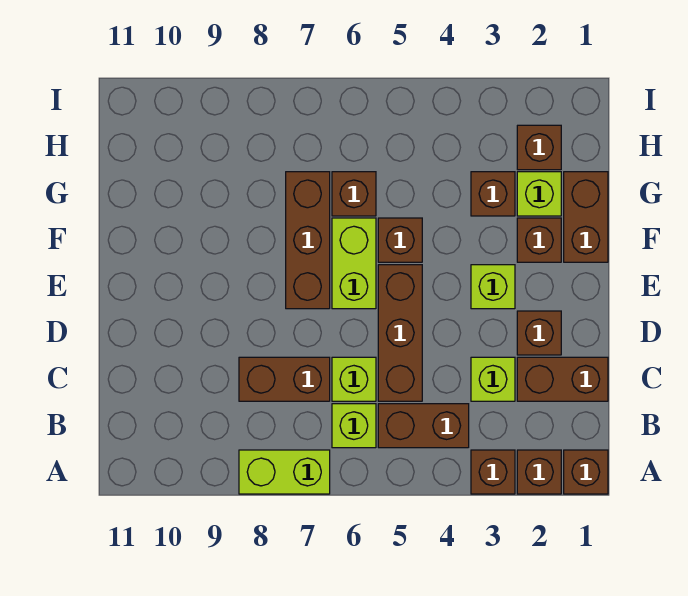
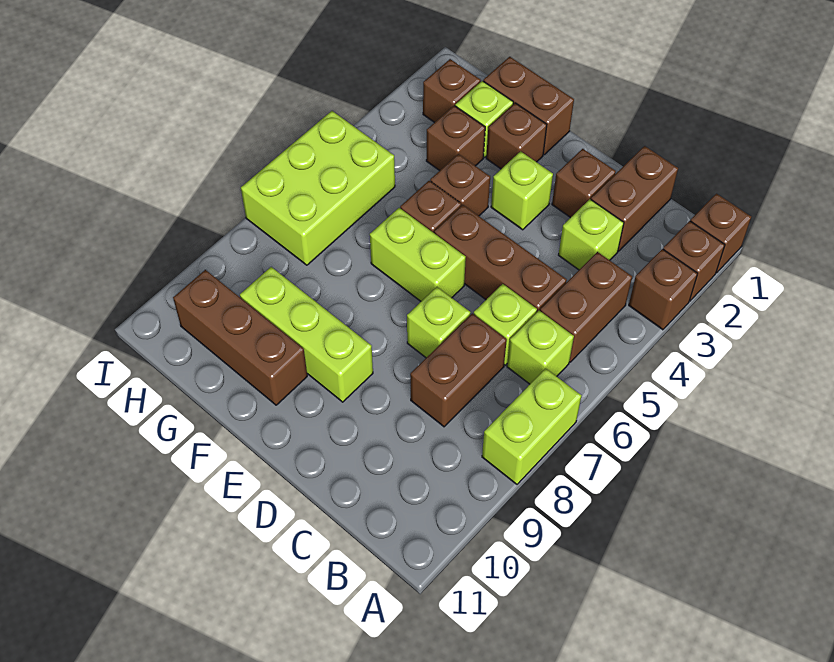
none -> lime brick D7 level 1
brown brick E7:G7 level 1 -> brown brick F10:H10 level 1
none -> lime brick E9:G9 level 1
brown brick G6 level 1 -> brown brick F4 level 1
none -> lime brick H5:I7 level 1

